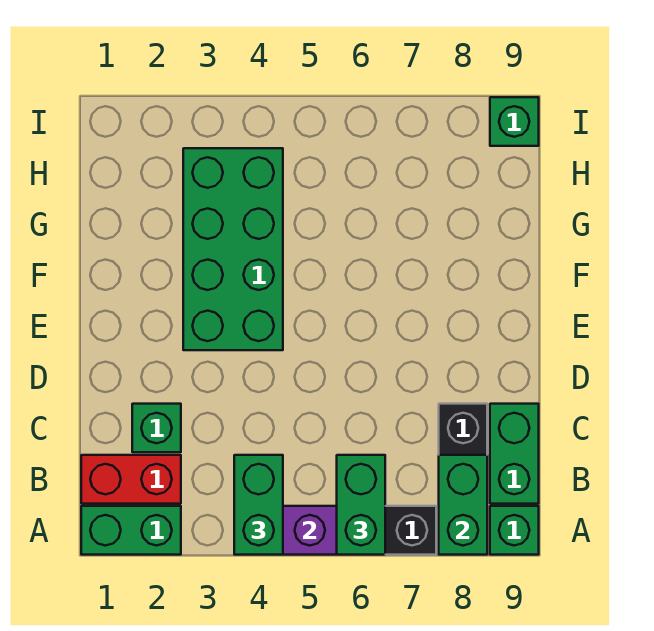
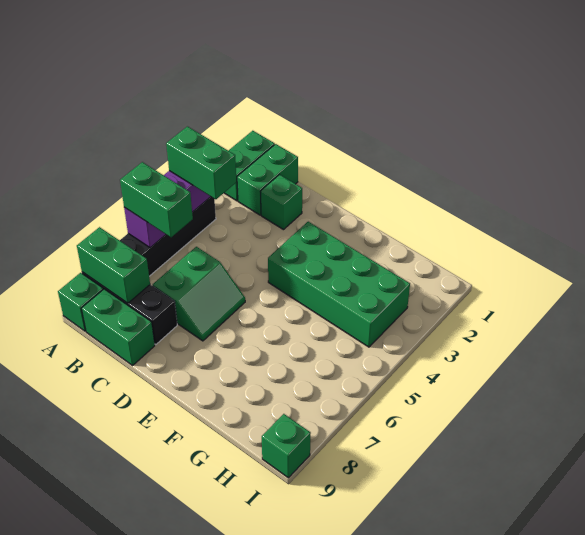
red brick B1:B2 level 1 -> green brick B1:B2 level 1
none -> green slope C6:D7 level 1 top C

